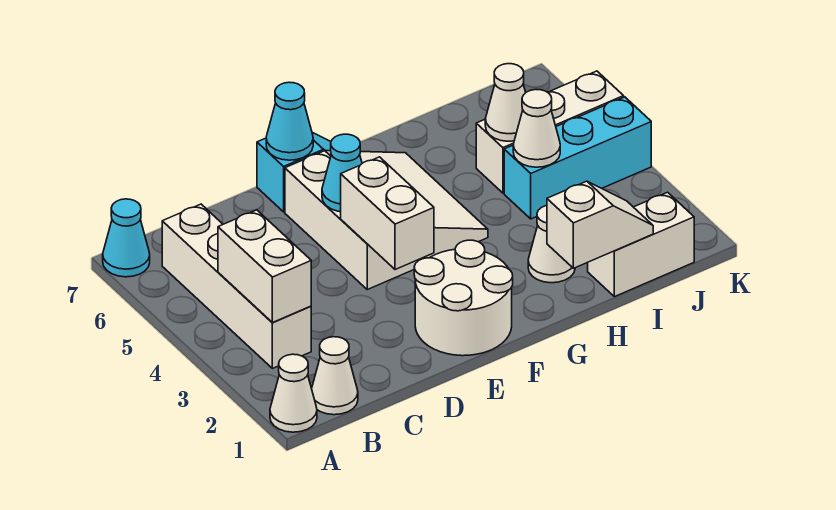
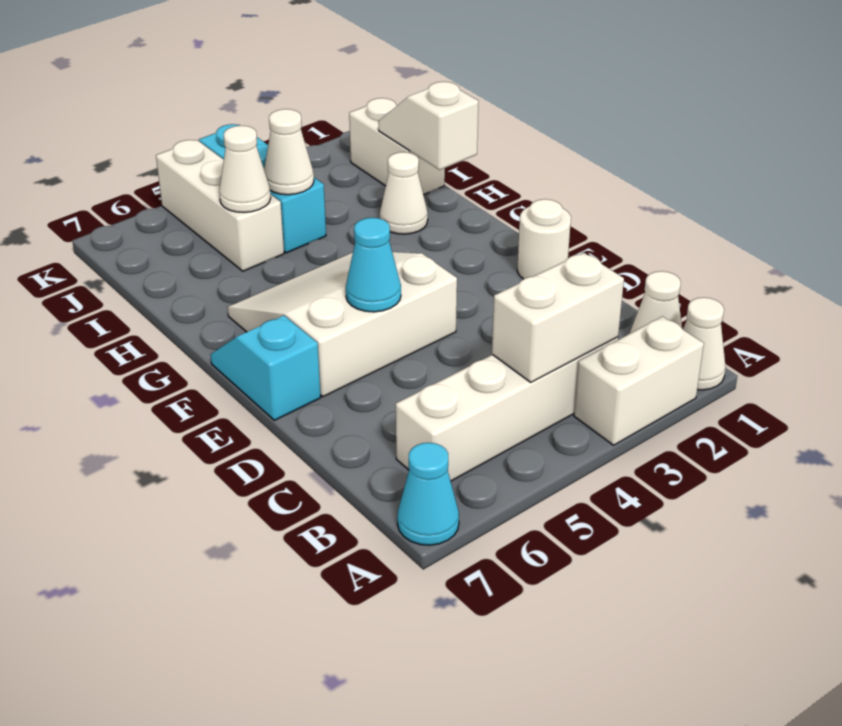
white round brick E1:F2 level 1 -> white round brick E1 level 1
white brick E3:E4 level 2 -> white brick A2:A3 level 1
cyan cone E7 level 2 -> none

